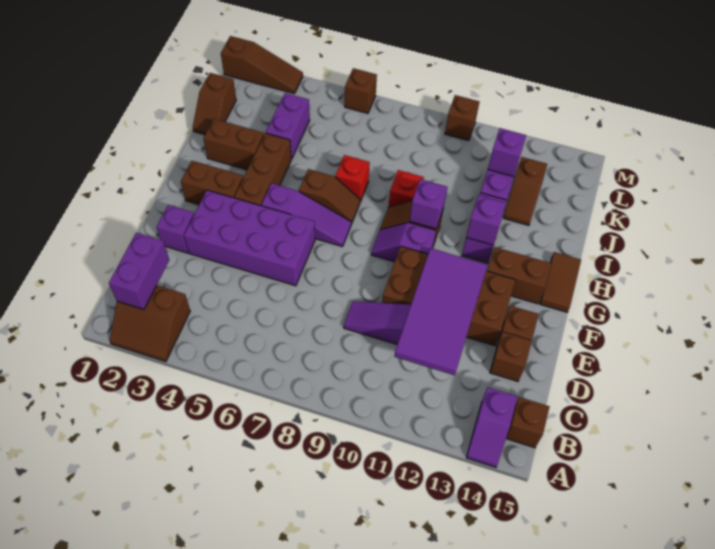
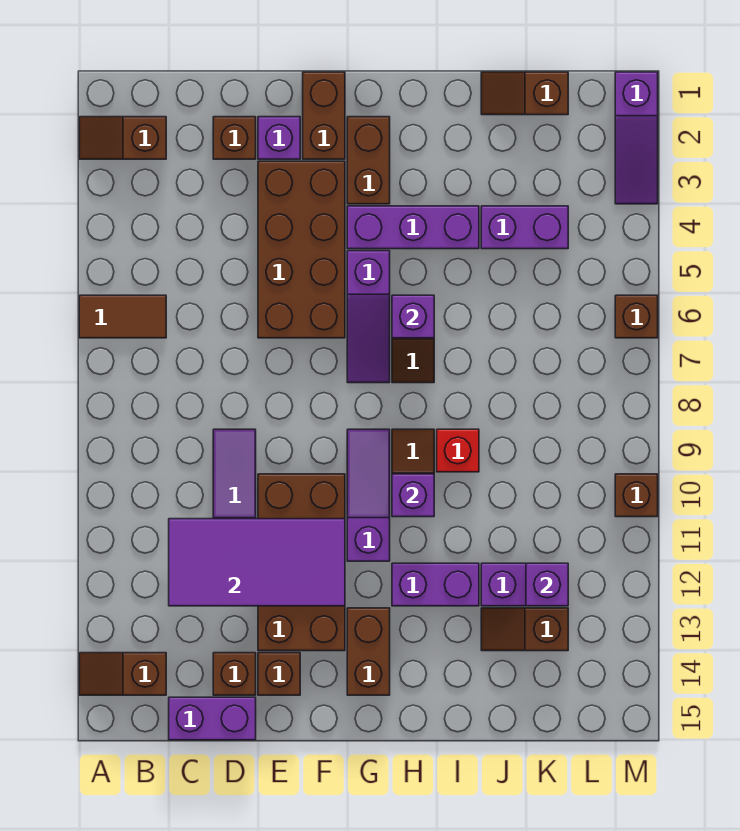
brown slope A2:B3 level 1 top B -> brown slope A2:B2 level 1 top B
purple slope A14:B14 level 1 top B -> brown slope A14:B14 level 1 top B
purple brick B2:C2 level 2 -> purple brick C15:D15 level 1
brown brick B15 level 1 -> brown brick D2 level 1
purple brick E3:F6 level 1 -> brown brick E3:F6 level 1
brown brick G4:I4 level 1 -> purple brick G4:I4 level 1
purple slope G9:G10 level 1 top 10 -> purple slope G9:G11 level 1 top 11
brown tile G15:H15 level 1 -> brown tile A6:B6 level 1
purple brick H12 level 2 -> purple brick H6 level 2
brown brick I2:I3 level 1 -> brown brick F1:F2 level 1
red brick I7 level 1 -> none
brown slope M1:M3 level 1 top 1 -> purple slope M1:M3 level 1 top 1

